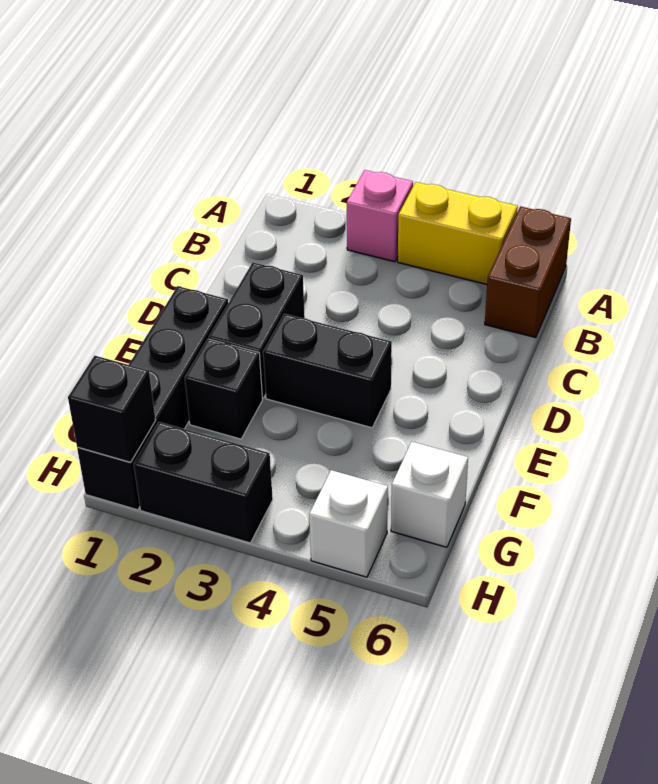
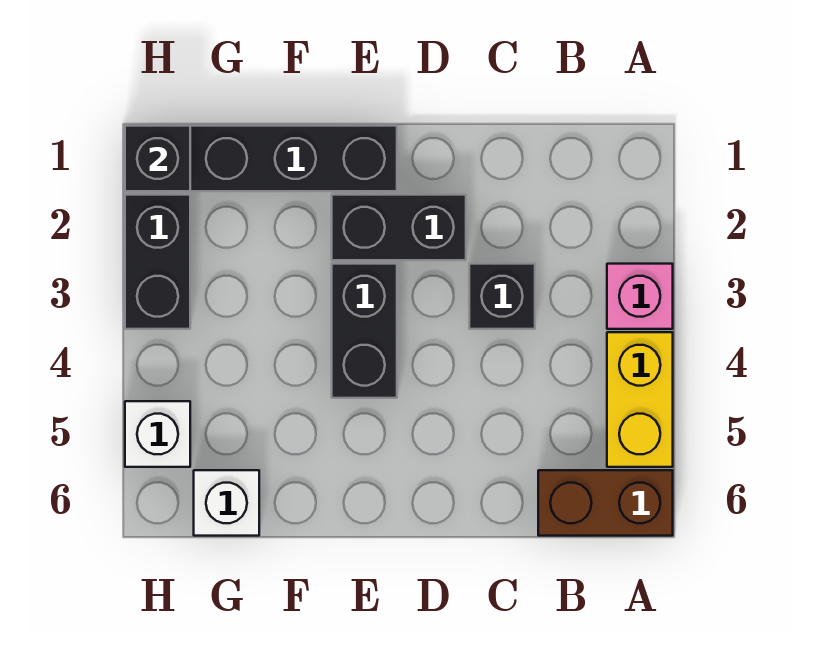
black brick F2 level 1 -> black brick C3 level 1

